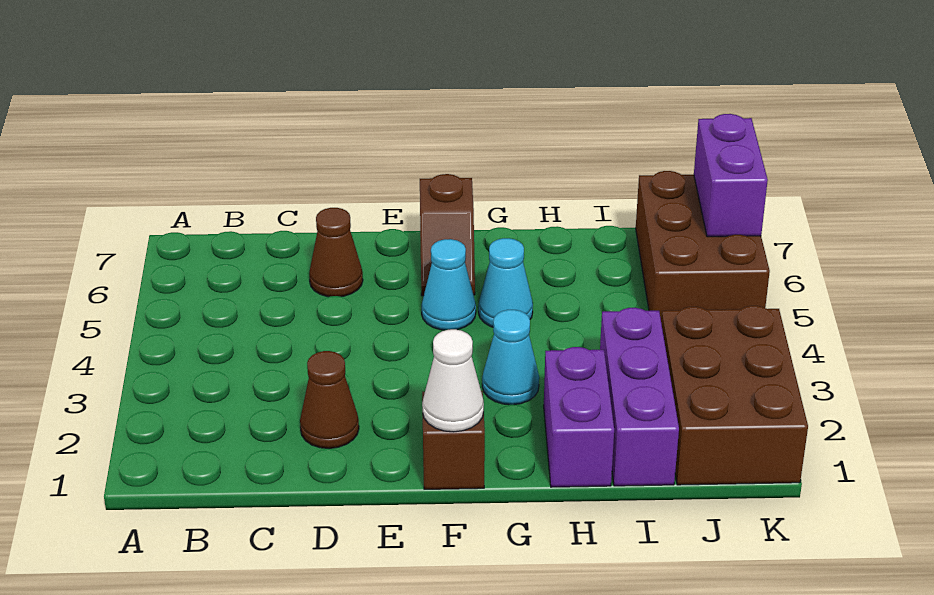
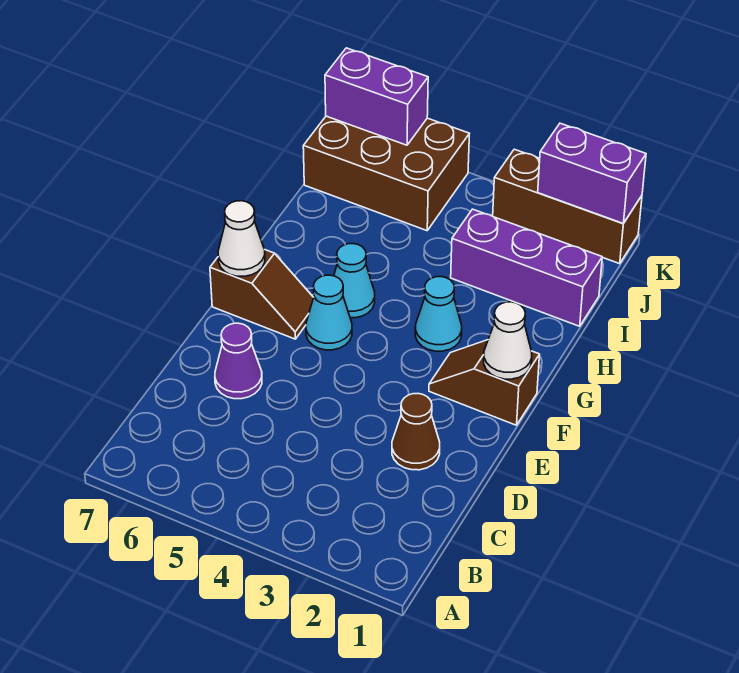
brown cone D6 level 1 -> purple cone D6 level 1
none -> white cone F7 level 2
purple brick H1:H2 level 1 -> purple brick K1:K2 level 2
brown brick J1:K3 level 1 -> brown brick K1:K3 level 1

